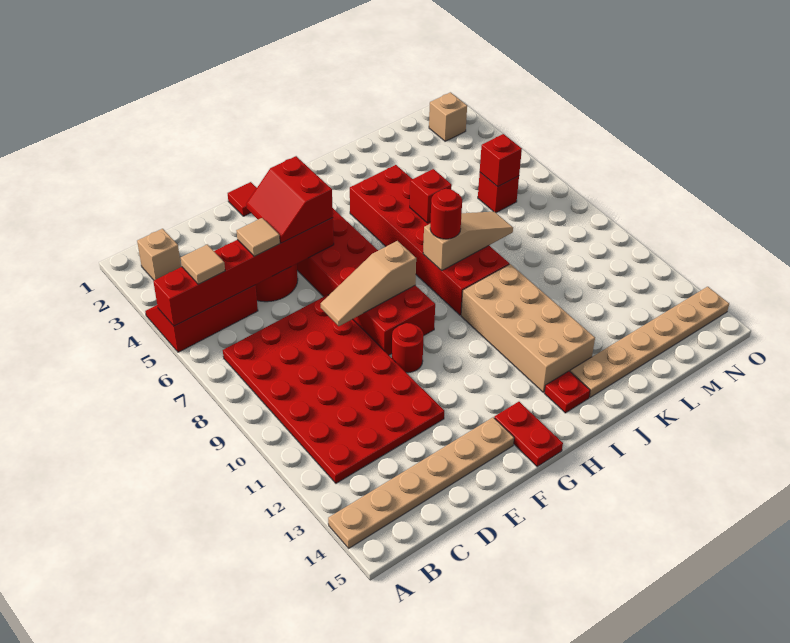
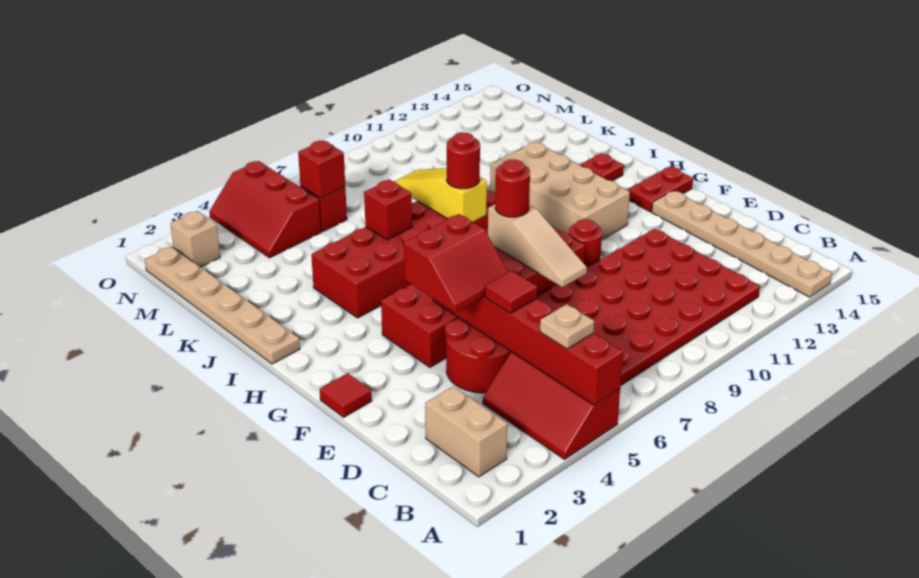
tan brick B2 level 1 -> tan brick B2:C2 level 1
tan tile B5 level 3 -> tan plate B5 level 3
tan tile D5 level 3 -> red tile D5 level 3
none -> red round brick G8 level 3
tan slope I8:K8 level 2 top I -> yellow slope I8:K8 level 2 top I
tan brick I10:J13 level 1 -> tan brick G11:J12 level 1
tan plate J14:O14 level 1 -> tan plate I1:N1 level 1
none -> red slope M4:O5 level 1 top 5

